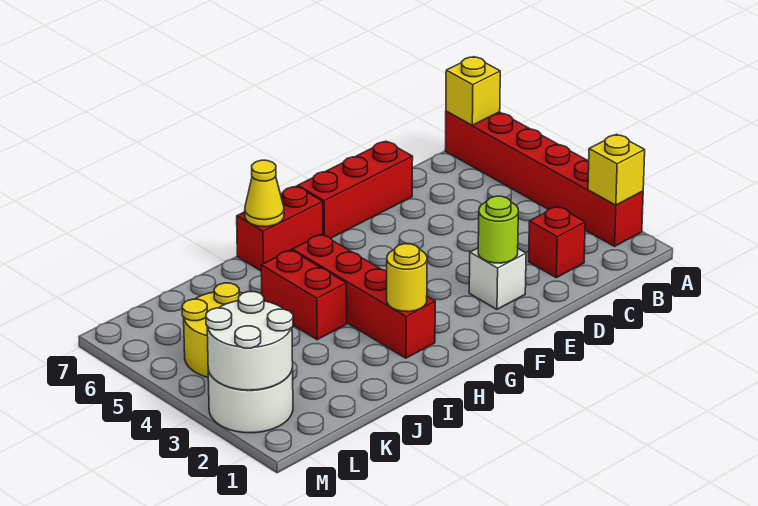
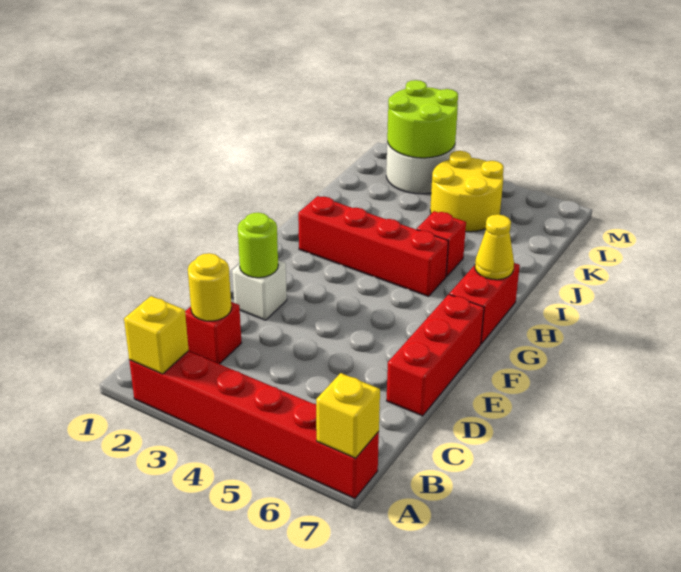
yellow round brick H2 level 2 -> yellow round brick C2 level 2
red brick I4:I5 level 1 -> red brick I5 level 1
white round brick L2:M3 level 2 -> lime round brick L2:M3 level 2

